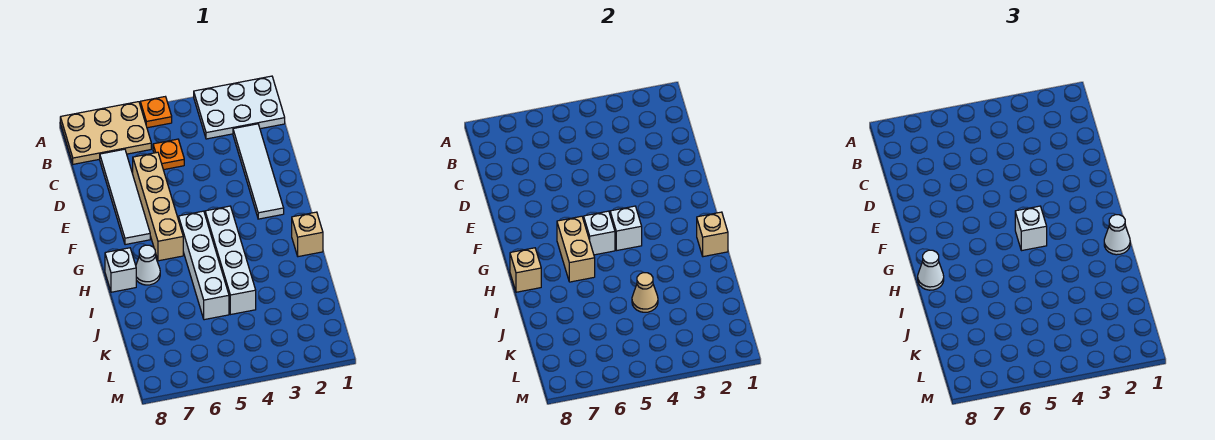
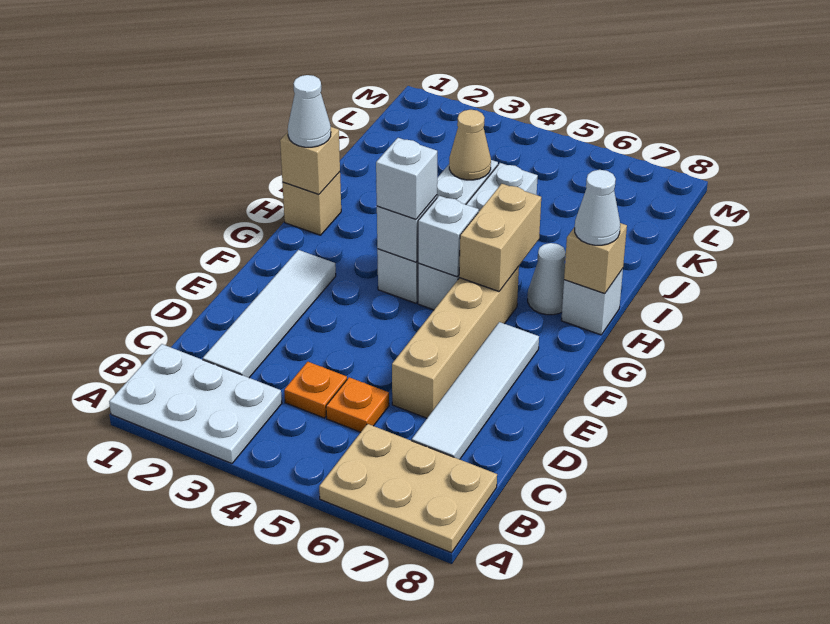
orange plate A5 level 1 -> orange plate C4 level 1

